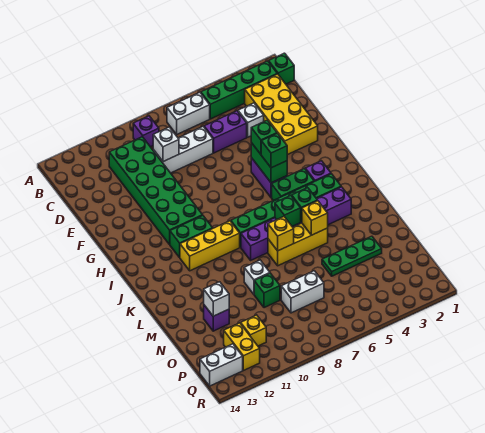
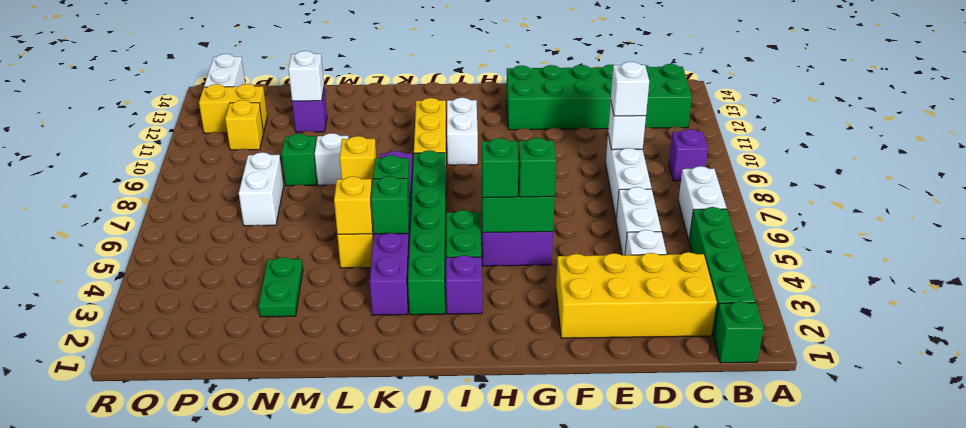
green brick C10:H11 level 1 -> green brick B12:G13 level 1
purple brick D5:D6 level 1 -> white brick D5:D6 level 1
none -> white brick D9 level 3
green brick I10:I11 level 1 -> white brick I10:I11 level 1
green plate N3:N5 level 1 -> green plate N3:N4 level 1

